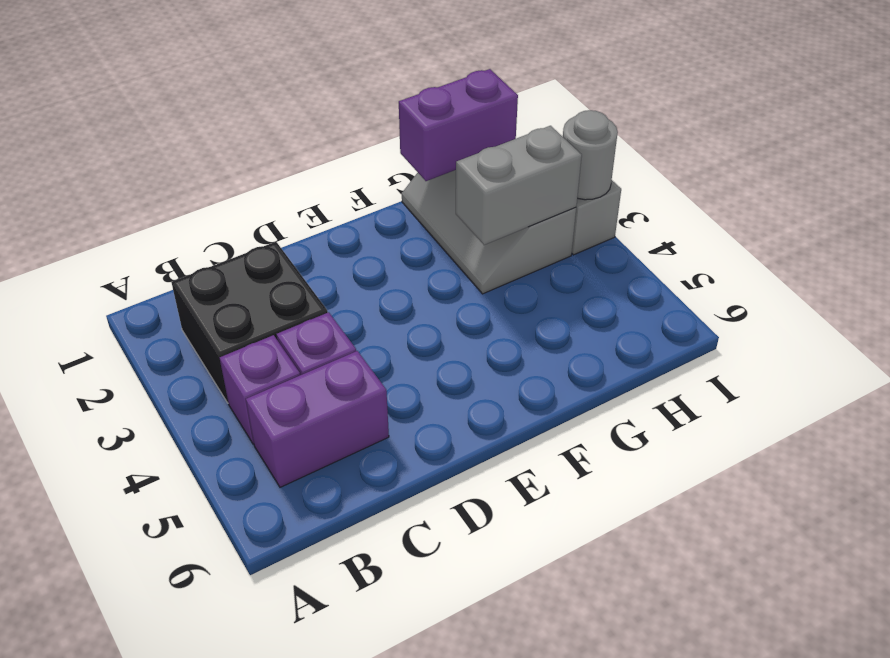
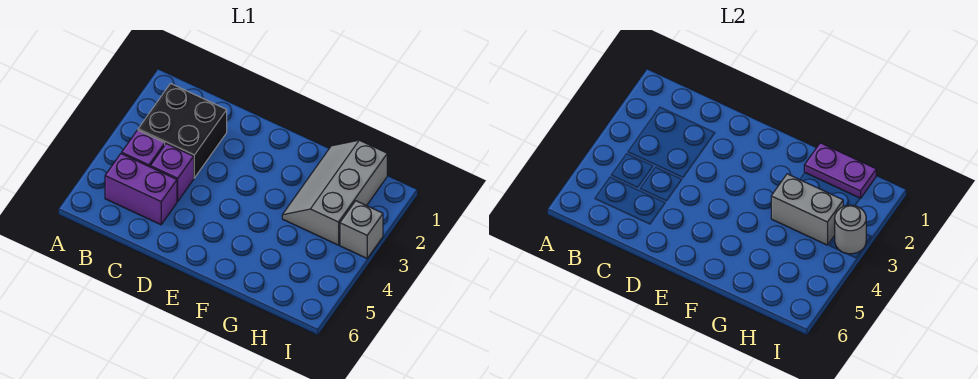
purple brick G1:H1 level 2 -> purple plate G1:H1 level 2

